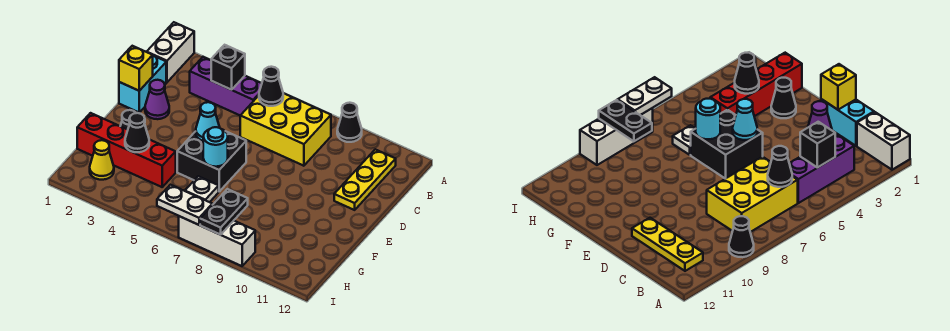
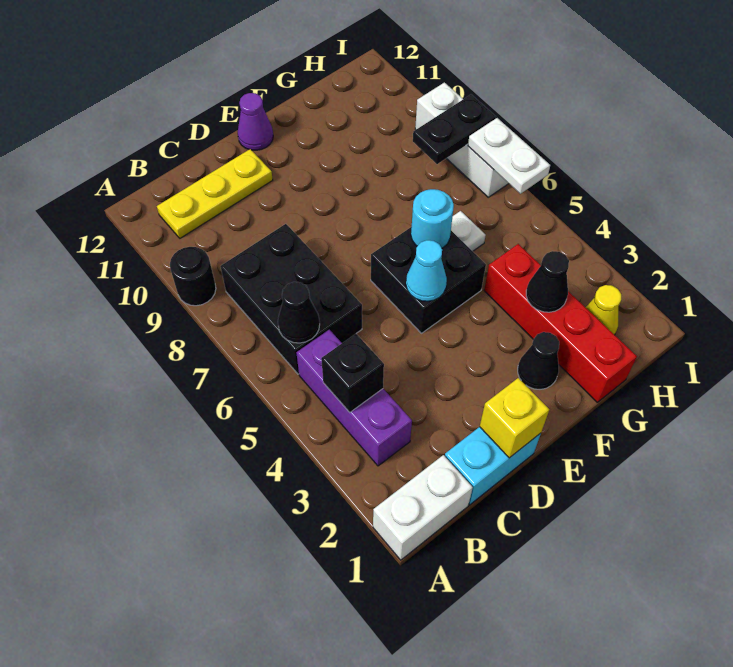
black cone A9 level 1 -> black round brick A9 level 1
yellow brick B6:C8 level 1 -> black brick B6:C8 level 1
purple cone D2 level 1 -> purple cone E12 level 1

